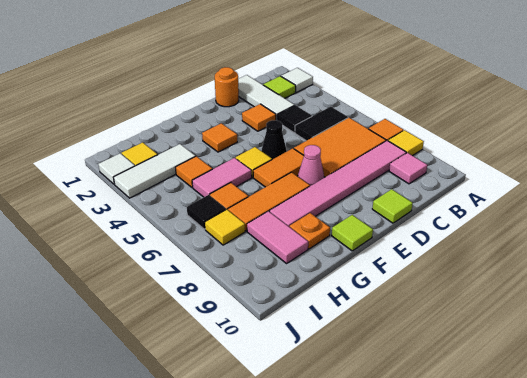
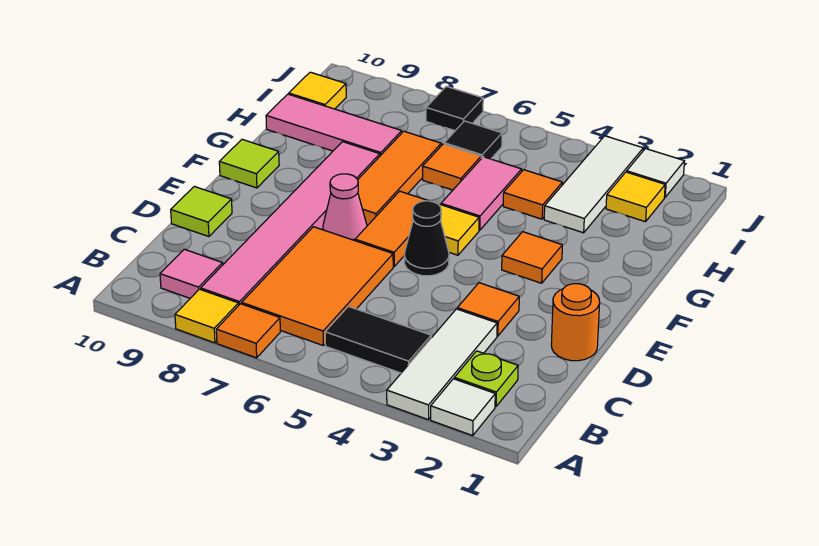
lime tile B2 level 1 -> lime plate B2 level 1
black tile B5:C5 level 1 -> black tile B4:B5 level 1
white tile C1:C3 level 1 -> white tile A3:C3 level 1
black tile C4 level 1 -> black tile J7 level 1
orange plate G9 level 1 -> none
pink tile H8:H9 level 1 -> pink tile H8:H10 level 1
yellow tile I7 level 1 -> yellow tile I10 level 1

